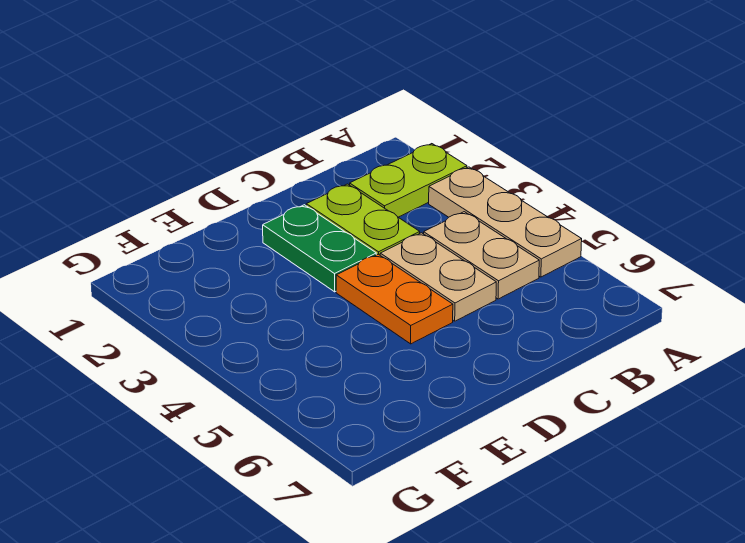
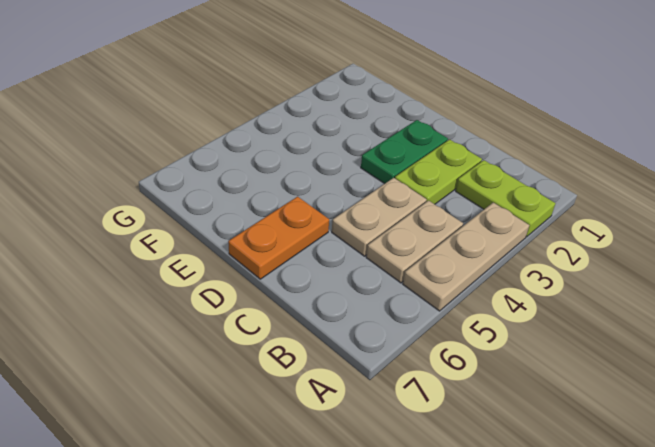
orange plate D4:D5 level 1 -> orange plate D6:D7 level 1

